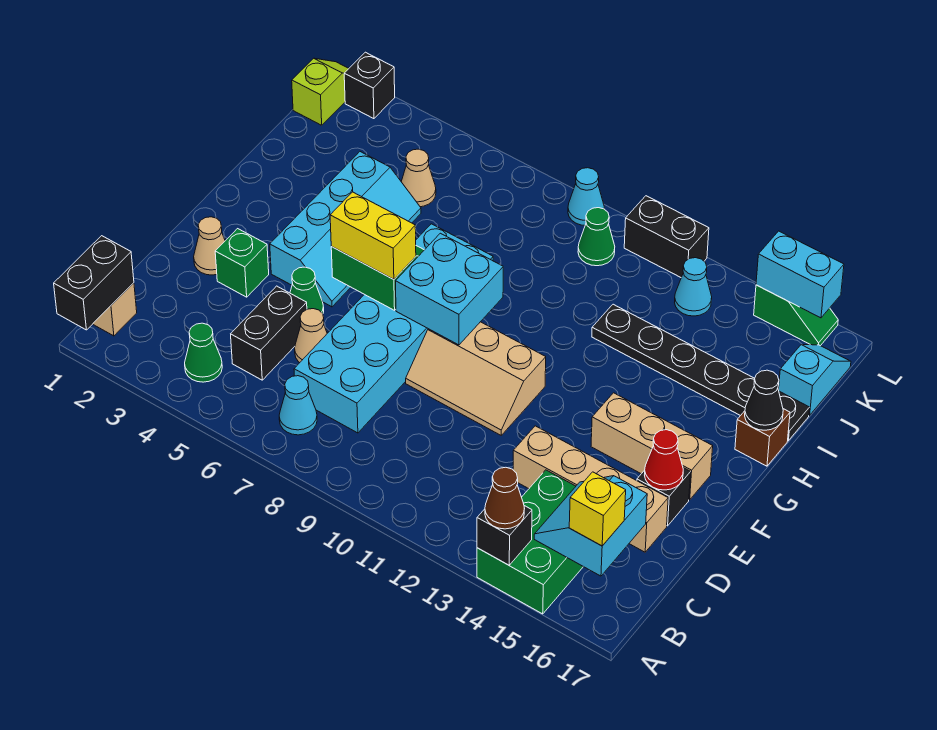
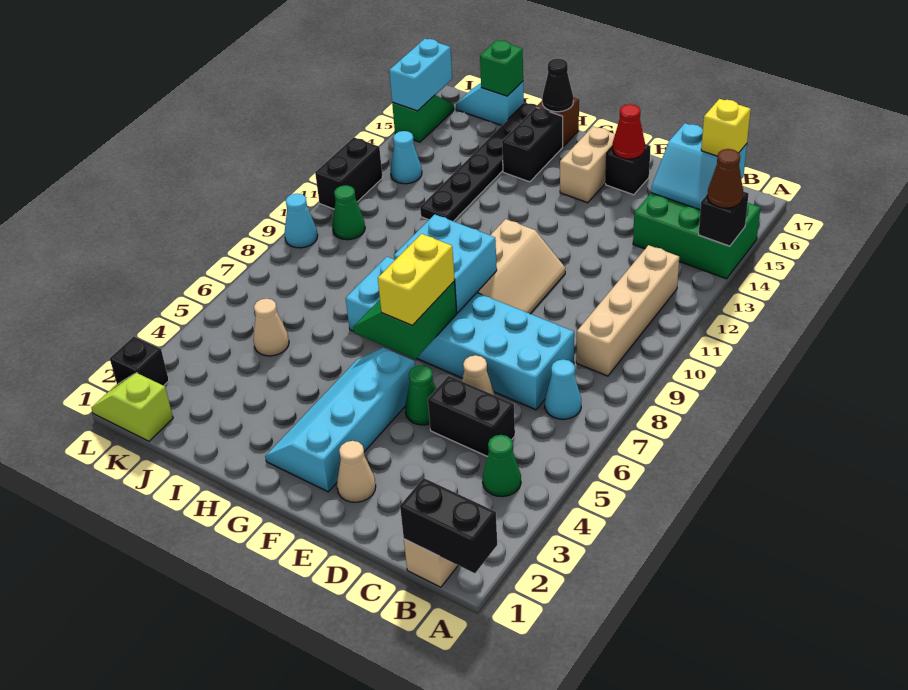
tan brick D13:D16 level 1 -> tan brick B9:B12 level 1
green brick E3 level 1 -> green brick J17 level 2
cyan slope F4:I5 level 1 top 4 -> cyan slope F2:G5 level 1 top F
tan brick F14:F16 level 1 -> tan brick F15:F16 level 1
none -> black brick H15:H16 level 1

